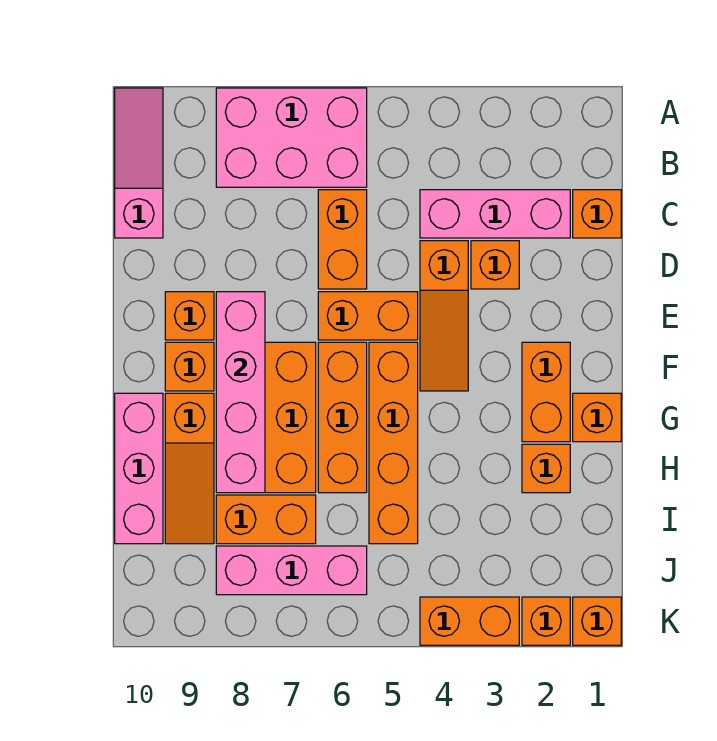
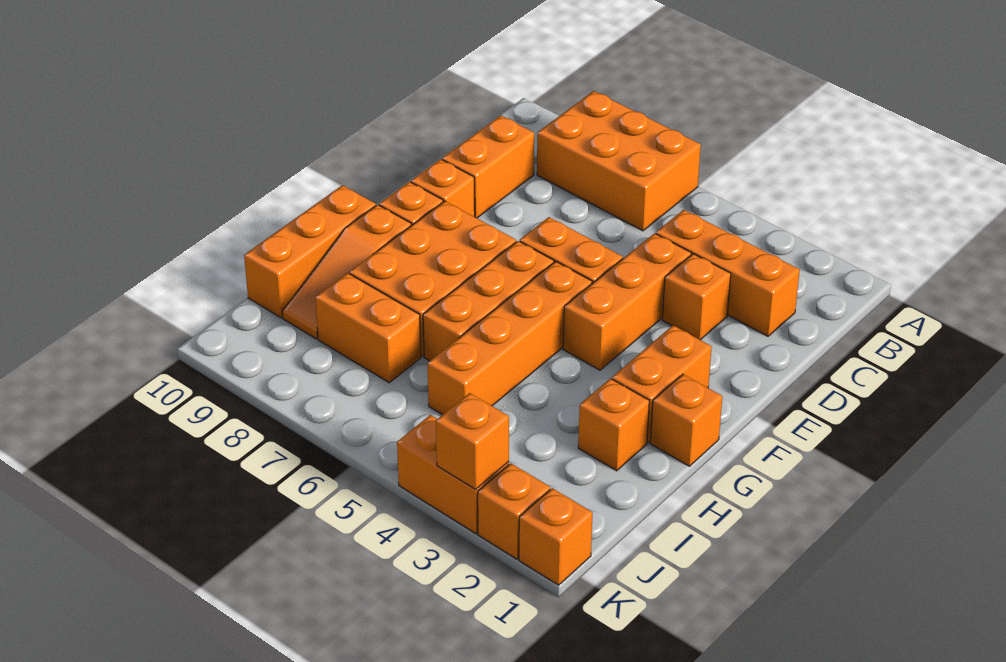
pink brick A6:B8 level 1 -> orange brick A6:B8 level 1
pink slope A10:C10 level 1 top C -> none
orange brick C1 level 1 -> orange brick K3 level 2
pink brick C2:C4 level 1 -> orange brick C2:C4 level 1
orange brick C6:D6 level 1 -> orange brick C9:D9 level 1
orange slope D4:F4 level 1 top D -> orange brick D4:F4 level 1
pink brick E8:H8 level 2 -> none
pink brick G10:I10 level 1 -> orange brick G10:I10 level 1
pink brick J6:J8 level 1 -> none

